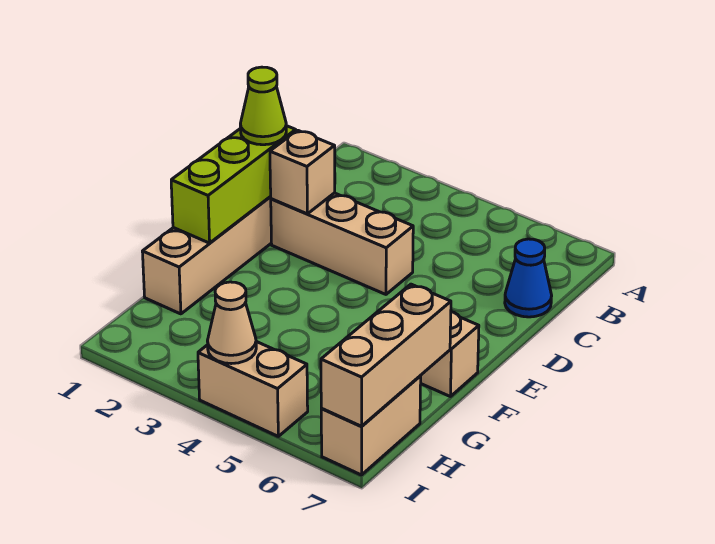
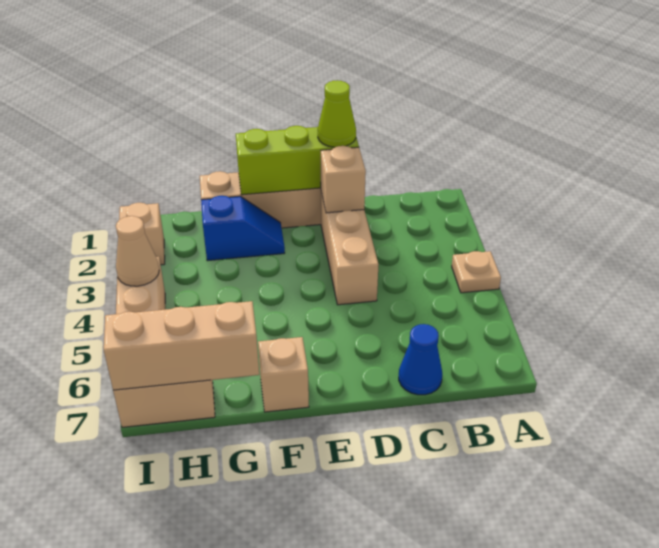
none -> tan plate A4 level 1
none -> blue slope F2:G2 level 1 top G
none -> tan brick I2 level 1

